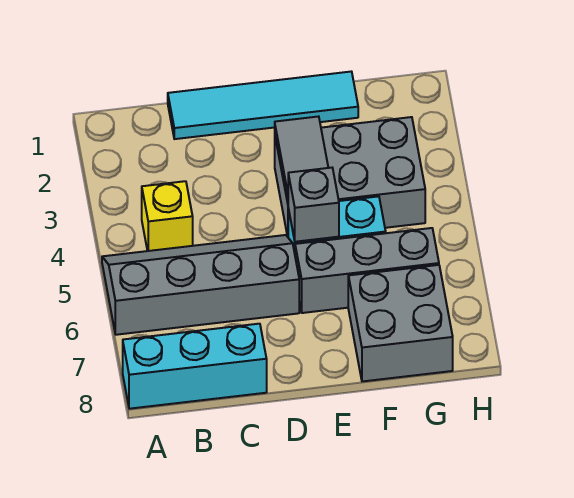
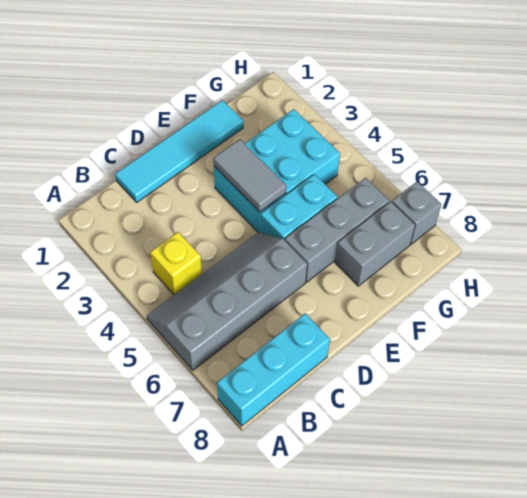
grey brick E3:G4 level 1 -> cyan brick E3:G4 level 1
grey brick E5 level 2 -> grey brick H7 level 1
grey brick F7:G8 level 1 -> grey brick F7:G7 level 1

